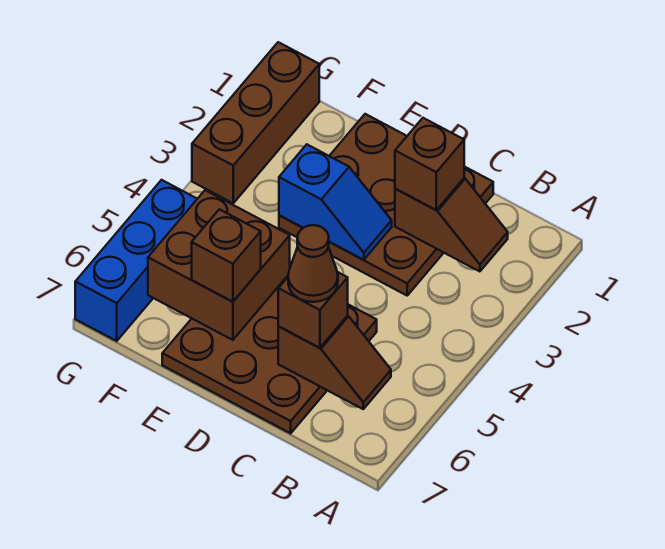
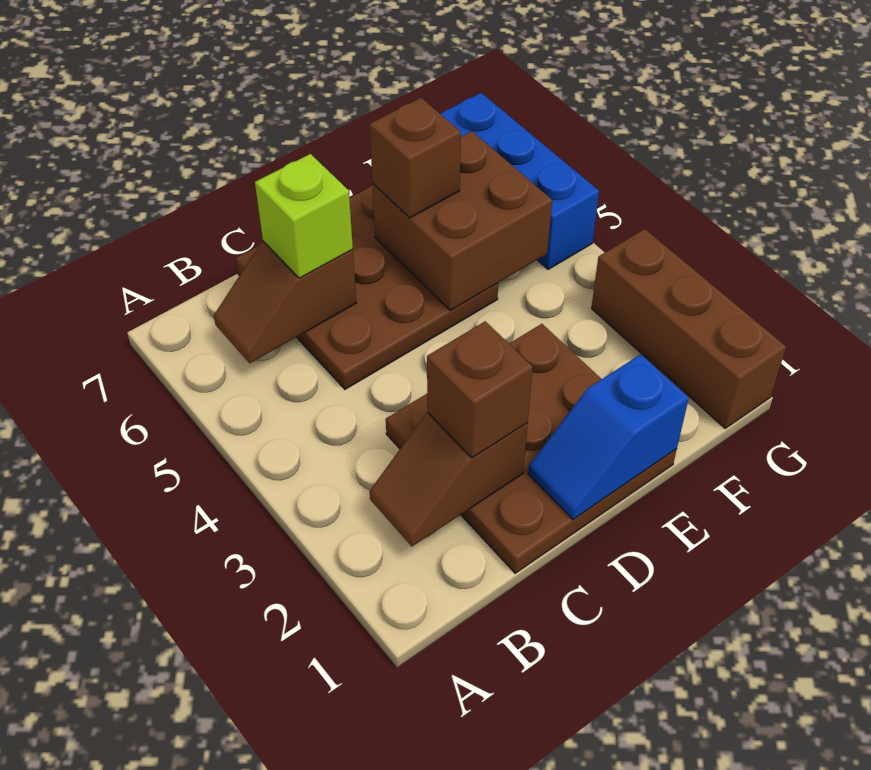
brown brick C6 level 3 -> lime brick C6 level 3
brown cone C6 level 4 -> none
blue slope D3:E3 level 2 top E -> blue slope D1:E1 level 2 top E

